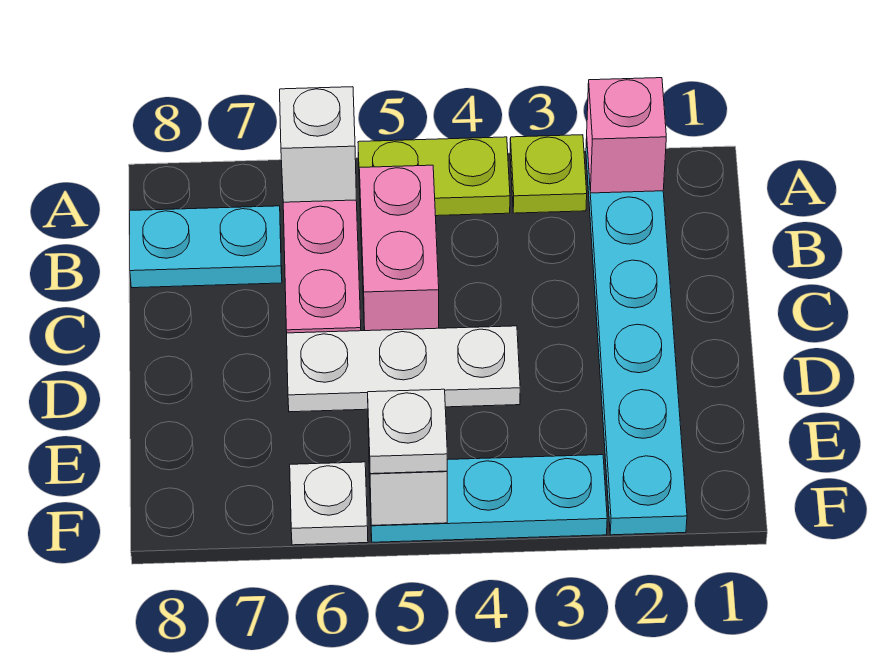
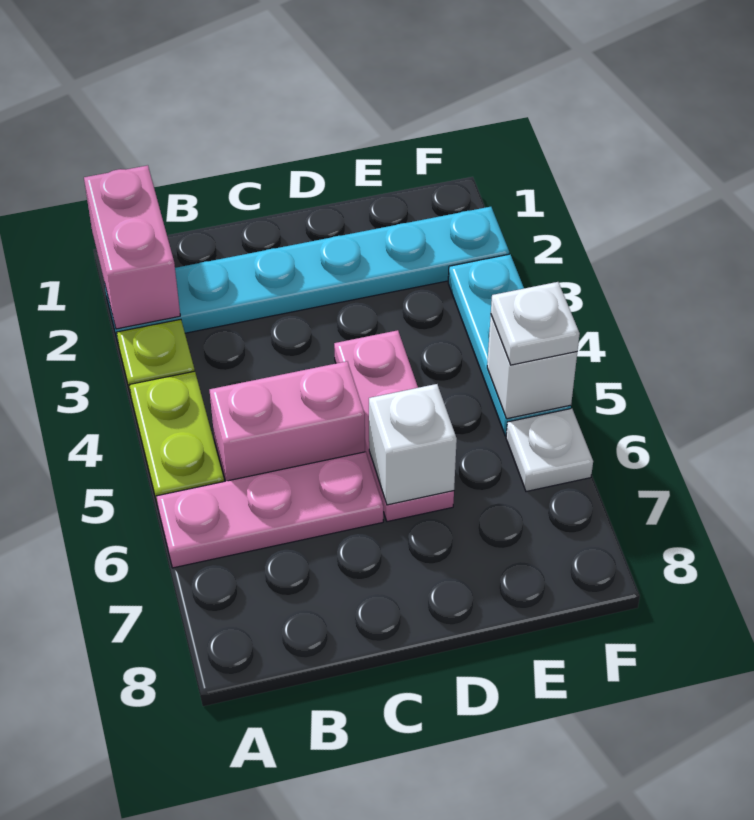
pink brick A2 level 2 -> pink brick A1:A2 level 2
white brick A6 level 2 -> white brick D6 level 2
cyan plate B7:B8 level 1 -> none
white plate D4:D6 level 1 -> pink plate D4:D6 level 1

